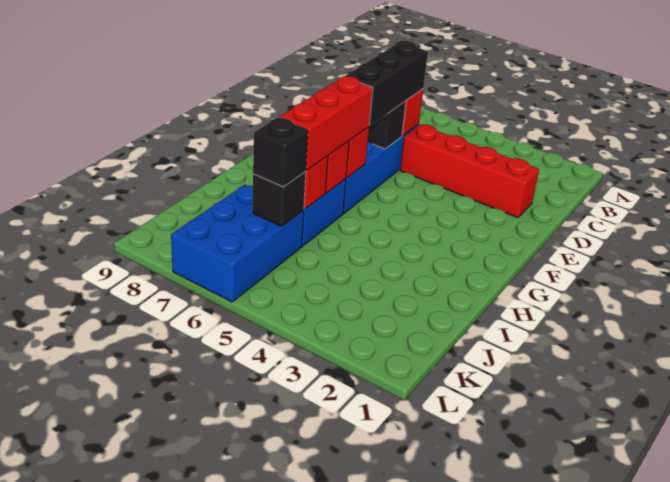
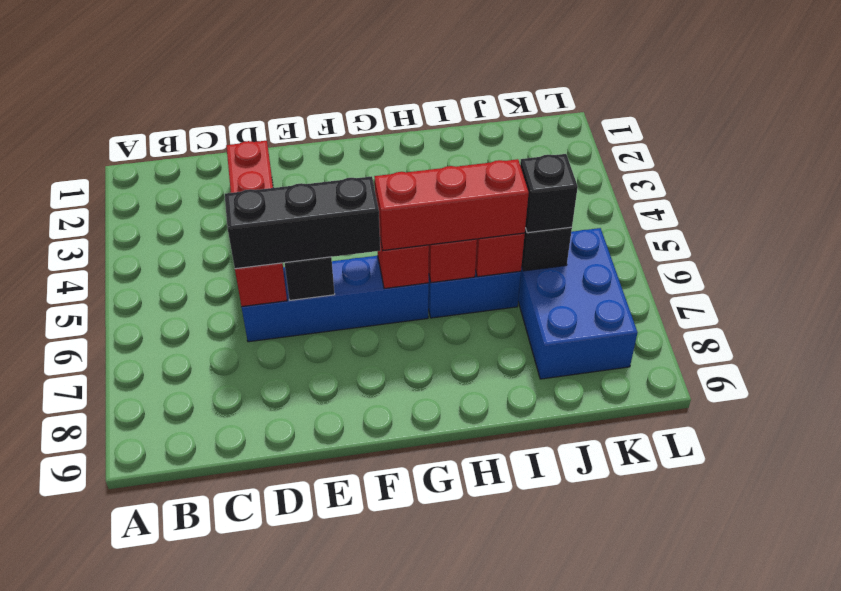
blue brick J6:L7 level 1 -> blue brick J6:K8 level 1

